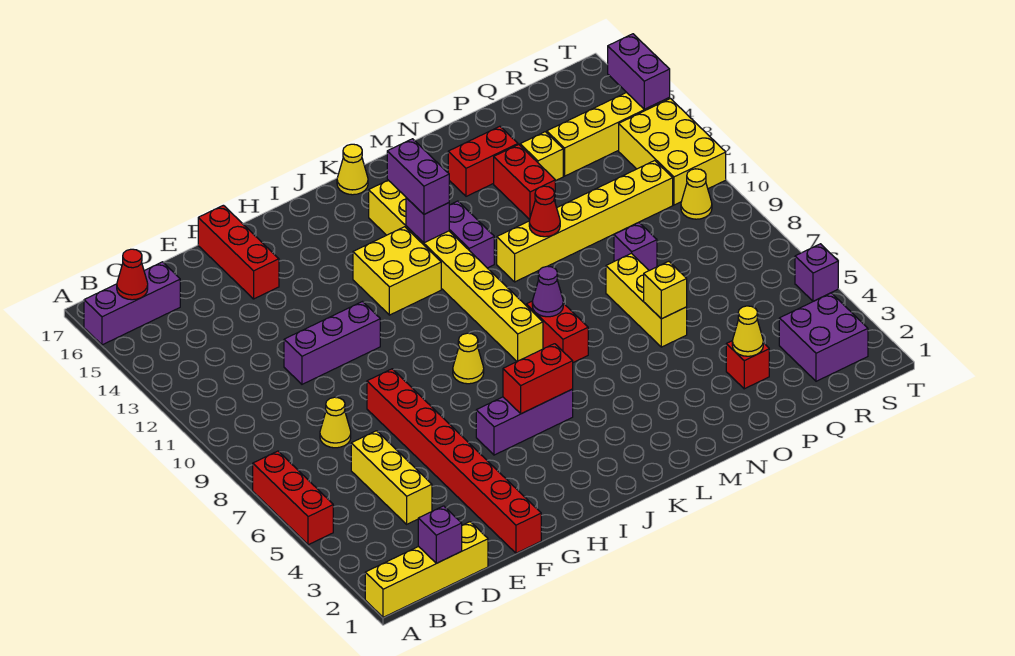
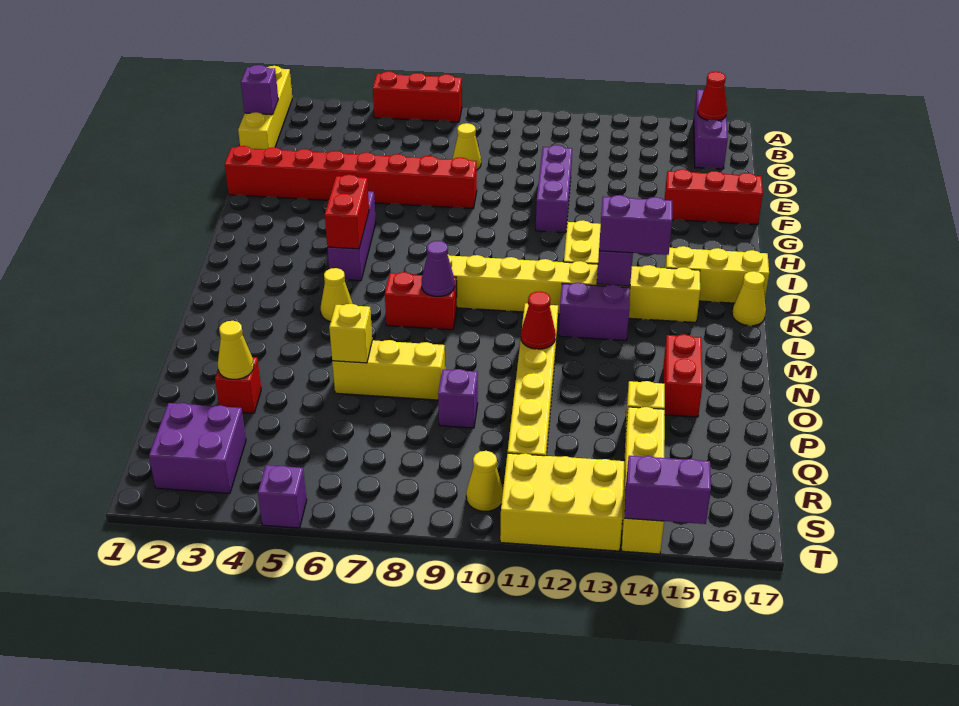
yellow brick D4:D6 level 1 -> yellow brick J15:J17 level 1
yellow cone I8 level 1 -> yellow cone L5 level 1
red brick O13:O14 level 1 -> none

